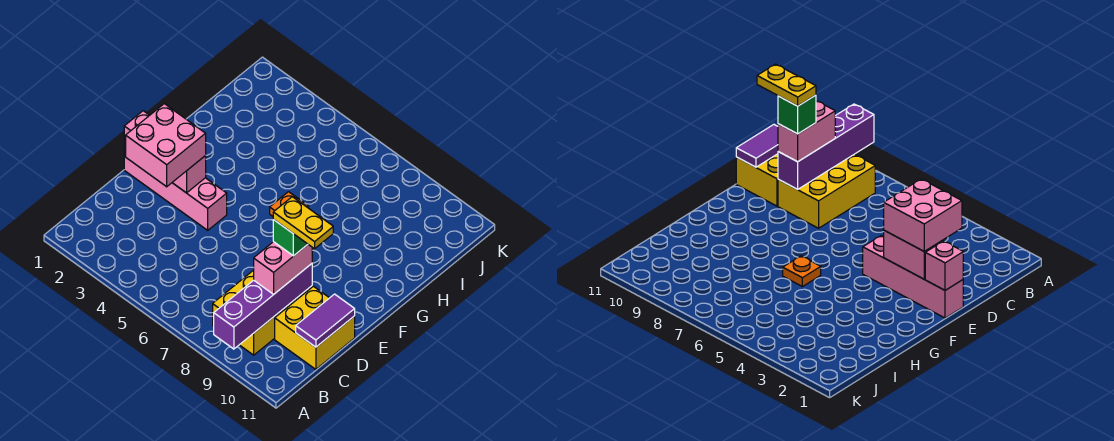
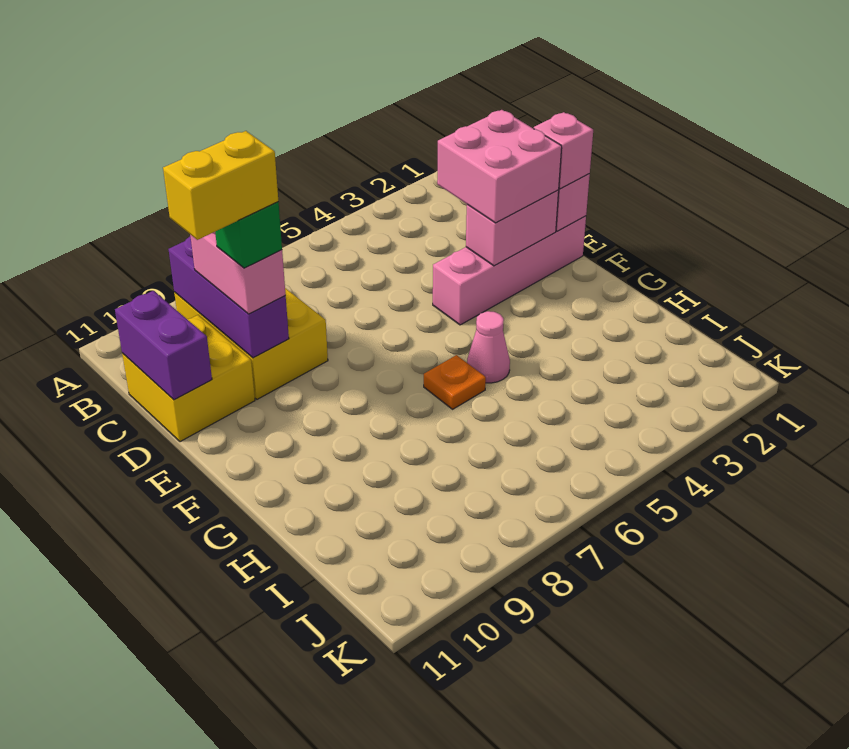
purple brick A9:D9 level 2 -> purple brick B9:D9 level 2
purple tile C11:D11 level 2 -> purple brick C11:D11 level 2
yellow plate D9:D10 level 5 -> yellow brick D9:D10 level 5
none -> pink brick E1 level 3
none -> pink cone G5 level 1

